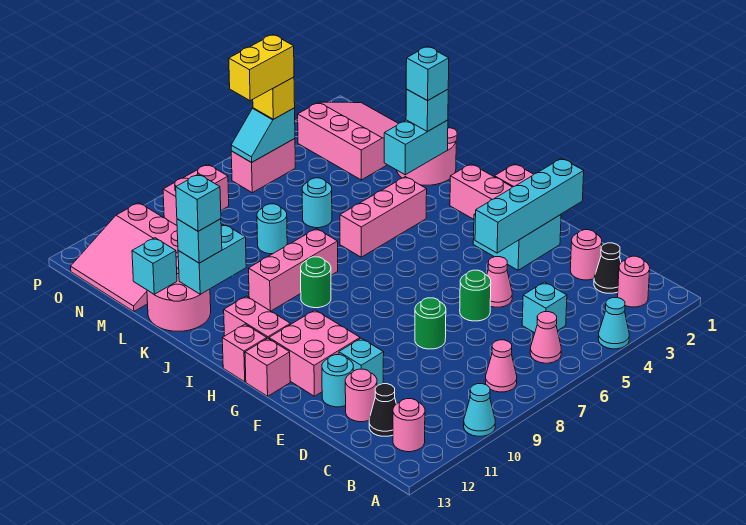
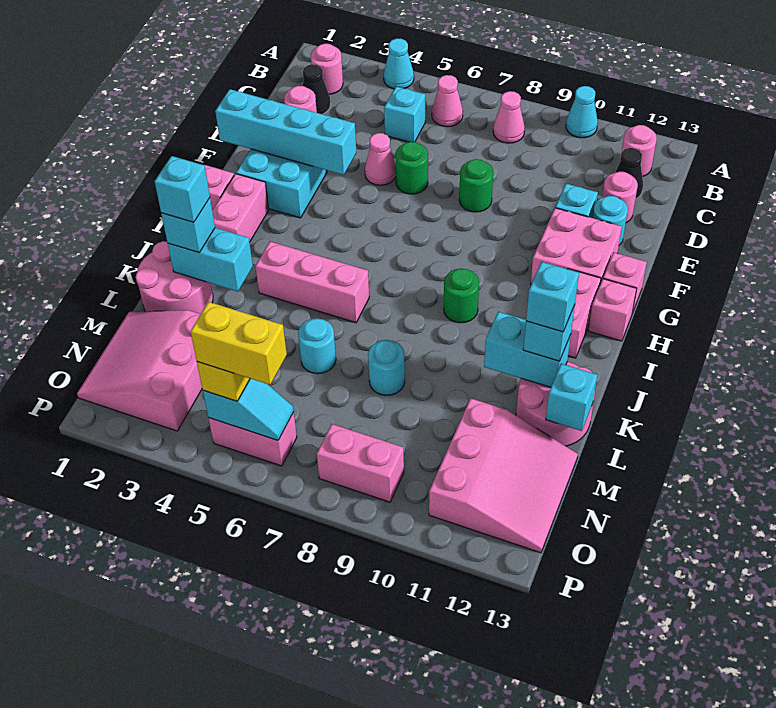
pink brick J8:J10 level 1 -> none

